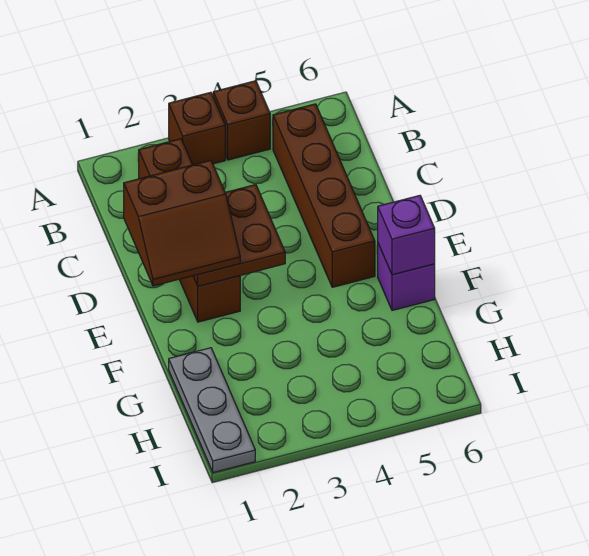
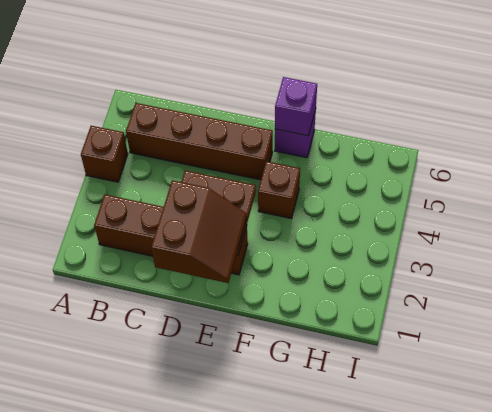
brown brick A3 level 1 -> brown brick F4 level 1
grey plate G1:I1 level 1 -> none

